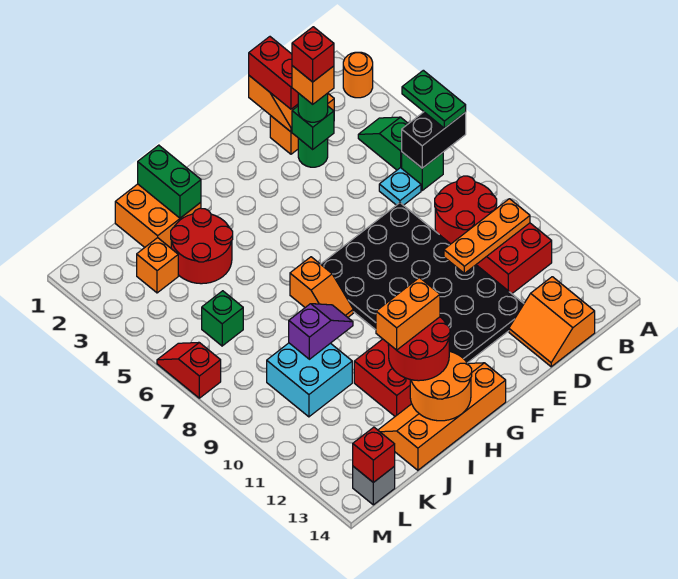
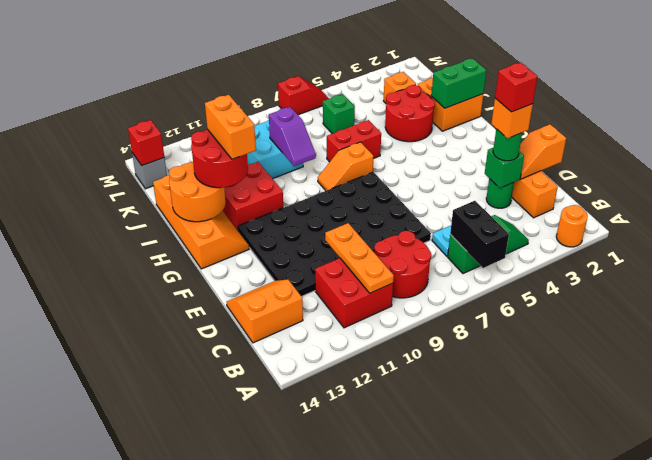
green plate A5:A6 level 3 -> none
red brick D1:D2 level 3 -> red brick I6:I7 level 1

